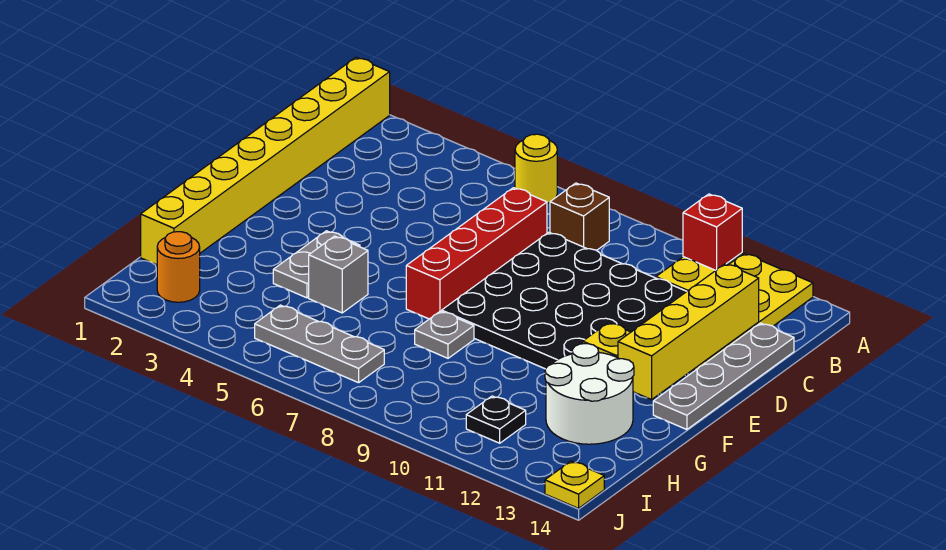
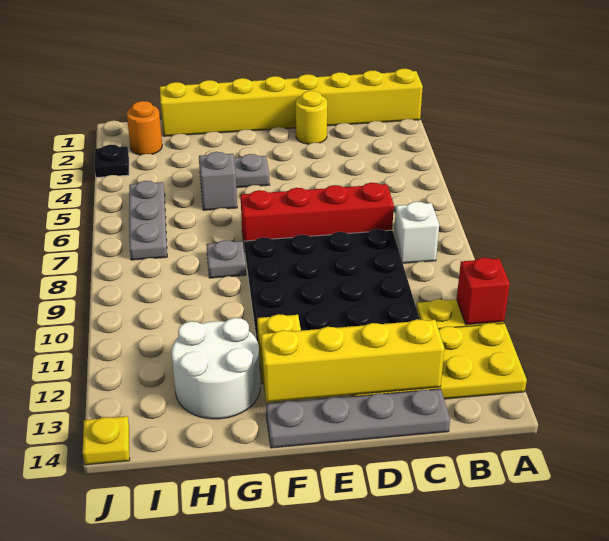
yellow round brick A6 level 1 -> yellow round brick D2 level 1
brown brick B8 level 1 -> white brick B8 level 1
black plate I11 level 1 -> black plate J3 level 1

